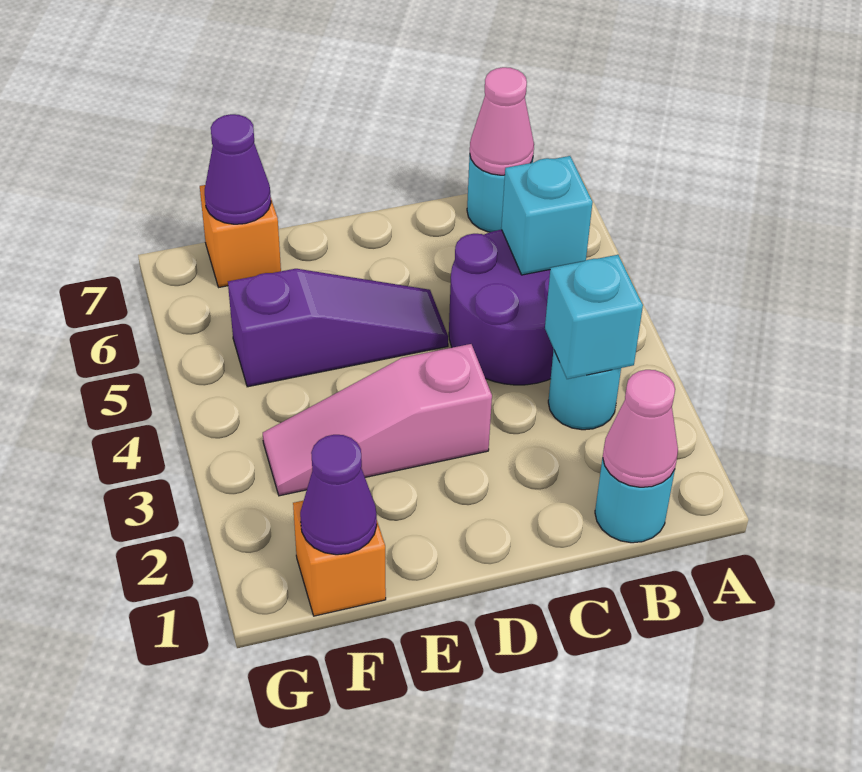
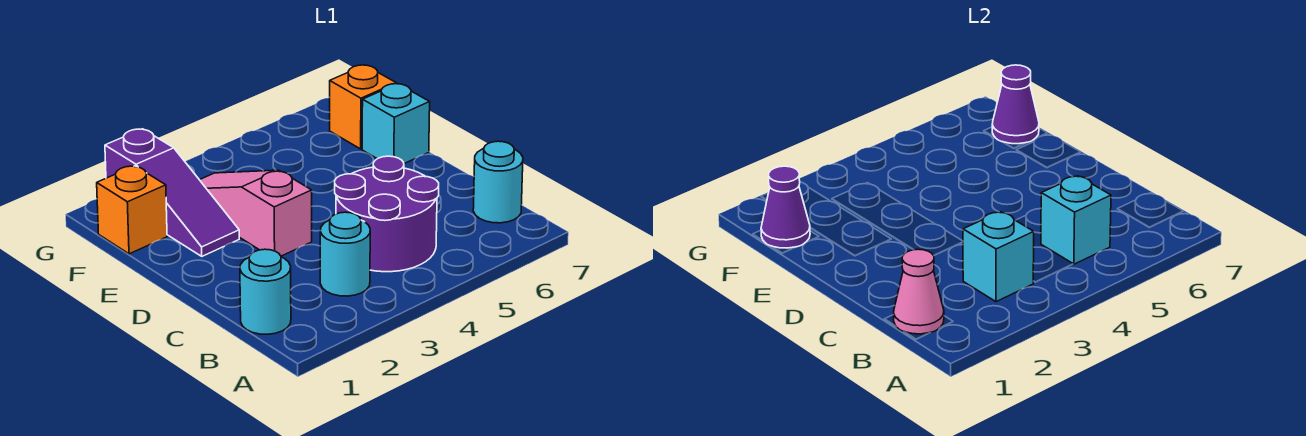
pink cone B7 level 2 -> none
purple slope D5:F5 level 1 top F -> purple slope E2:G2 level 1 top G
none -> cyan brick E7 level 1

